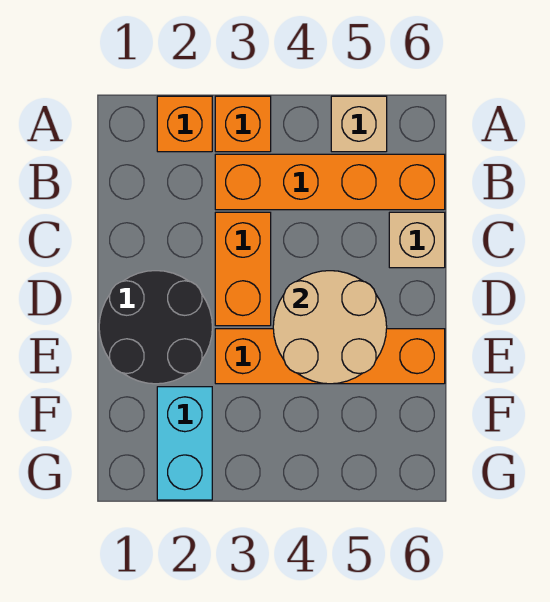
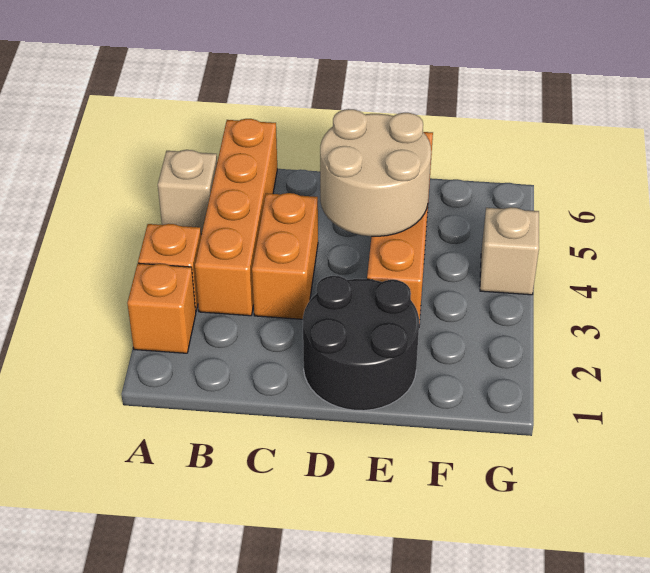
orange brick C3:D3 level 1 -> orange brick C3:C4 level 1
tan brick C6 level 1 -> tan brick G4 level 1
cyan brick F2:G2 level 1 -> none

